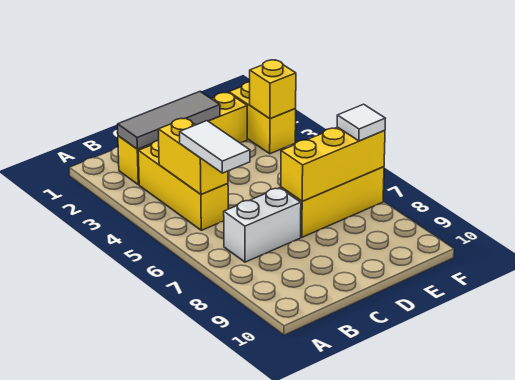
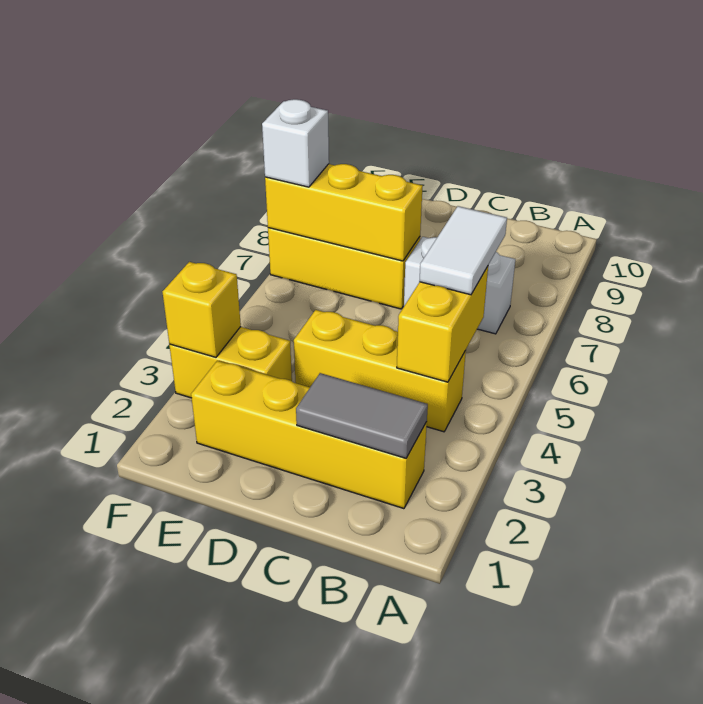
grey tile B2:D2 level 2 -> grey tile B2:C2 level 2
yellow brick B3:B5 level 1 -> yellow brick B4:D4 level 1
yellow brick F2:F3 level 1 -> yellow brick E3:F3 level 1
white tile F7 level 3 -> white brick F7 level 3

